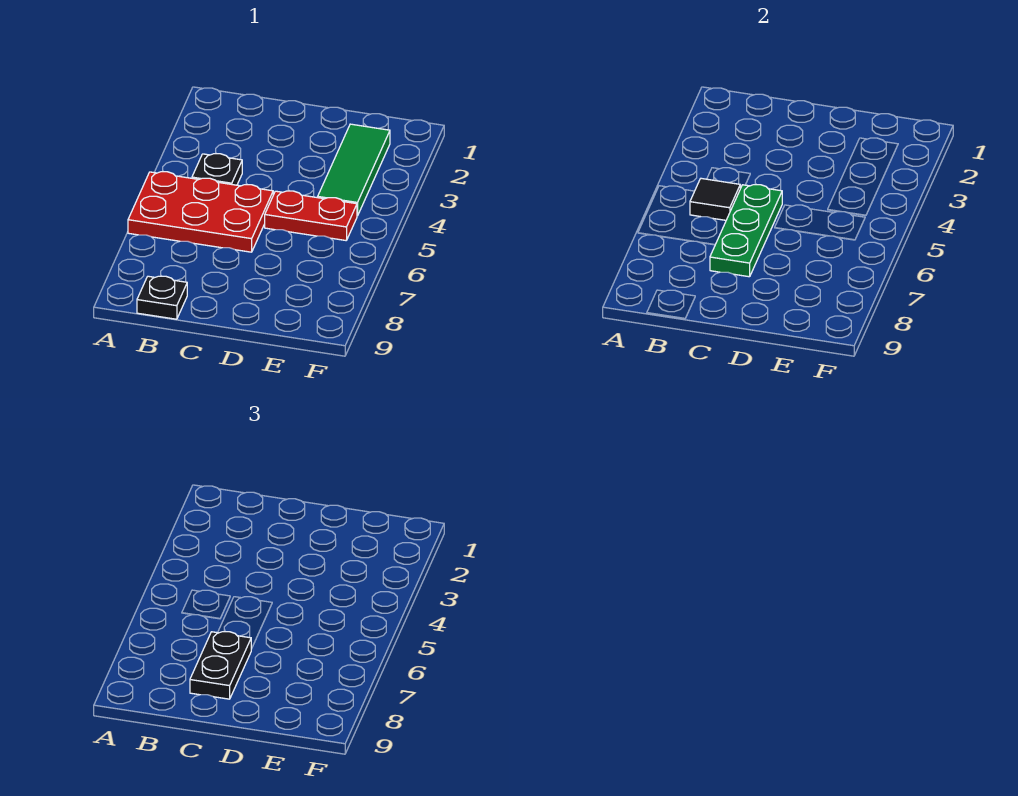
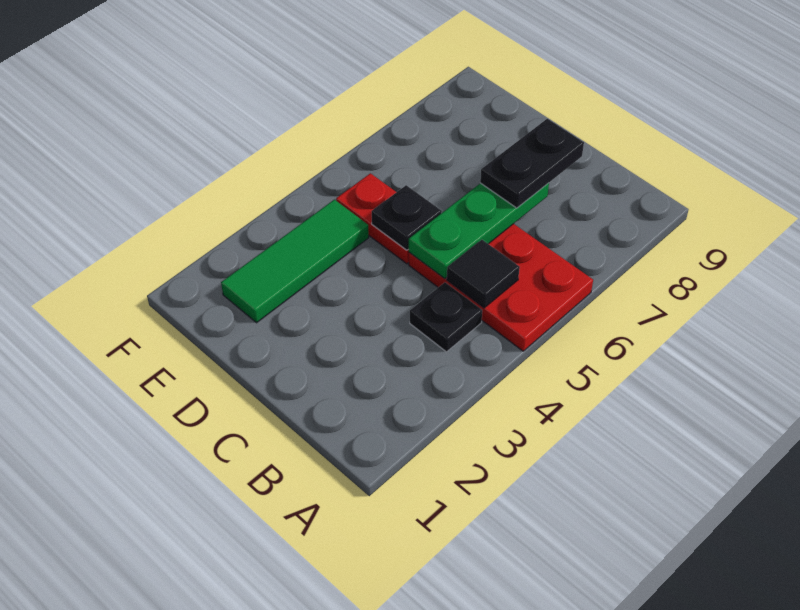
black plate B9 level 1 -> black plate D5 level 2

